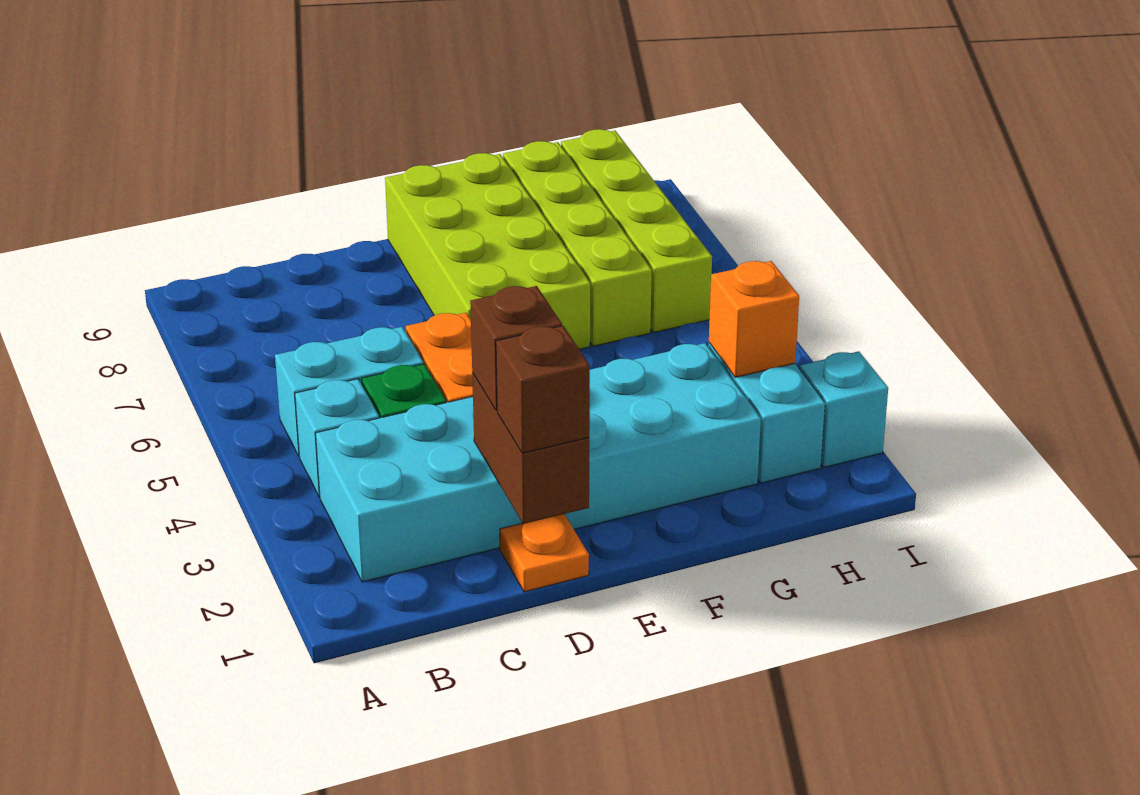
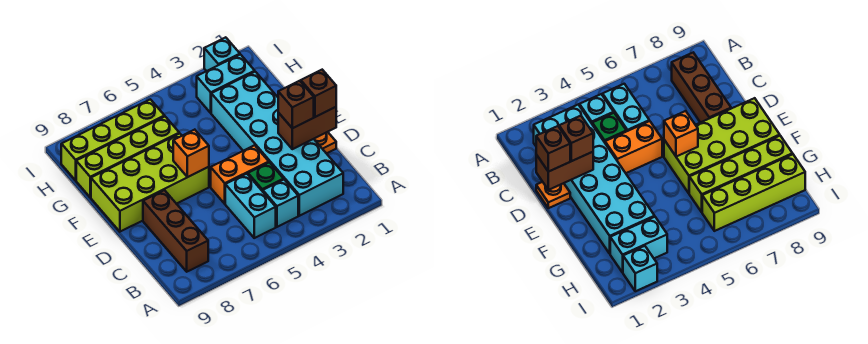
none -> brown brick B8:D8 level 1
orange brick H3 level 2 -> orange brick E6 level 2

